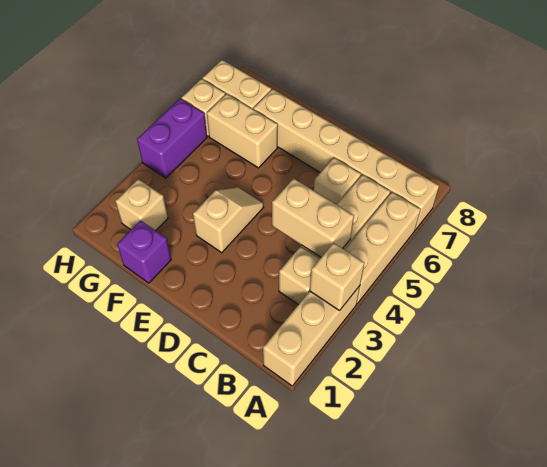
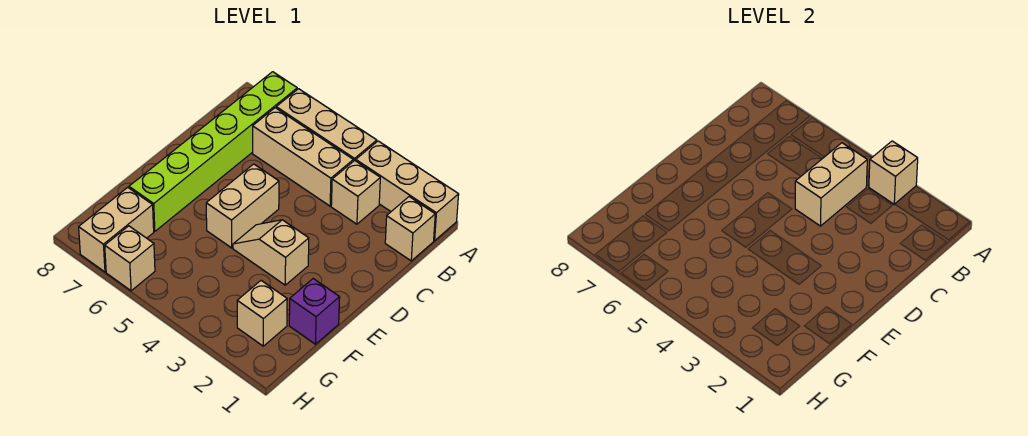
tan brick A7:F7 level 1 -> lime brick A7:F7 level 1
tan brick C6 level 1 -> tan brick B1 level 1
tan brick F6:G6 level 1 -> tan brick D5:E5 level 1
purple brick H4:H5 level 1 -> none

